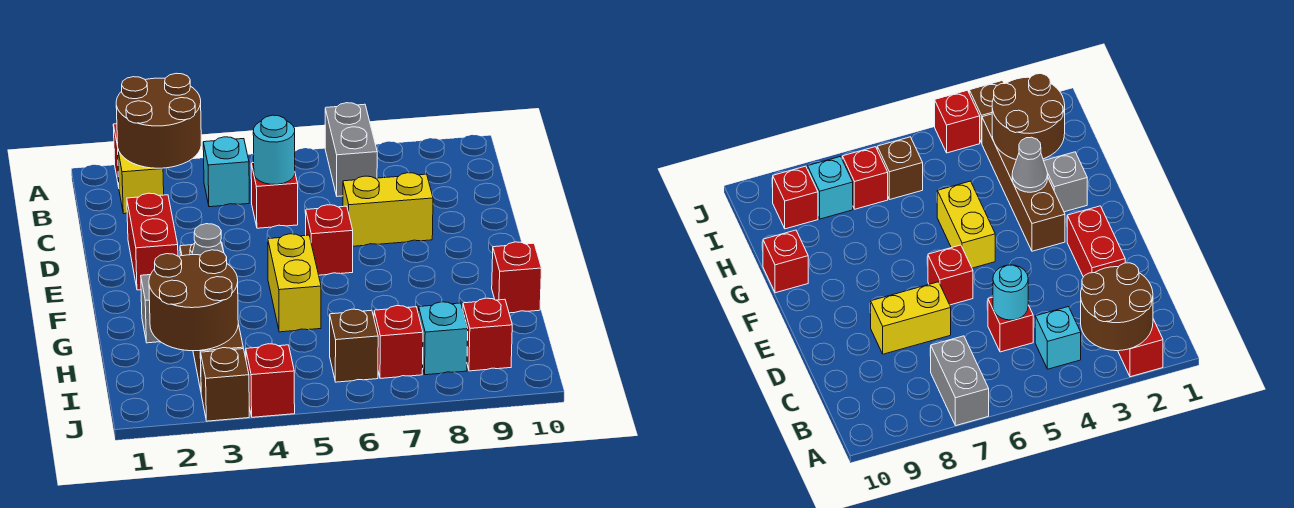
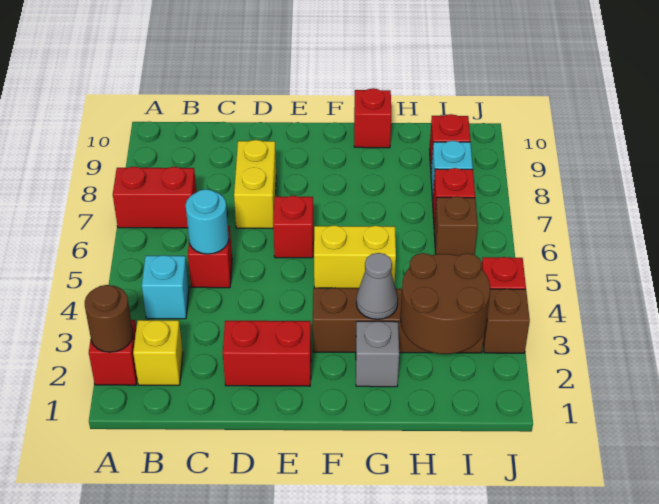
brown round brick A2:B3 level 2 -> brown round brick A2 level 2
grey brick A7:B7 level 1 -> red brick A7:B7 level 1

